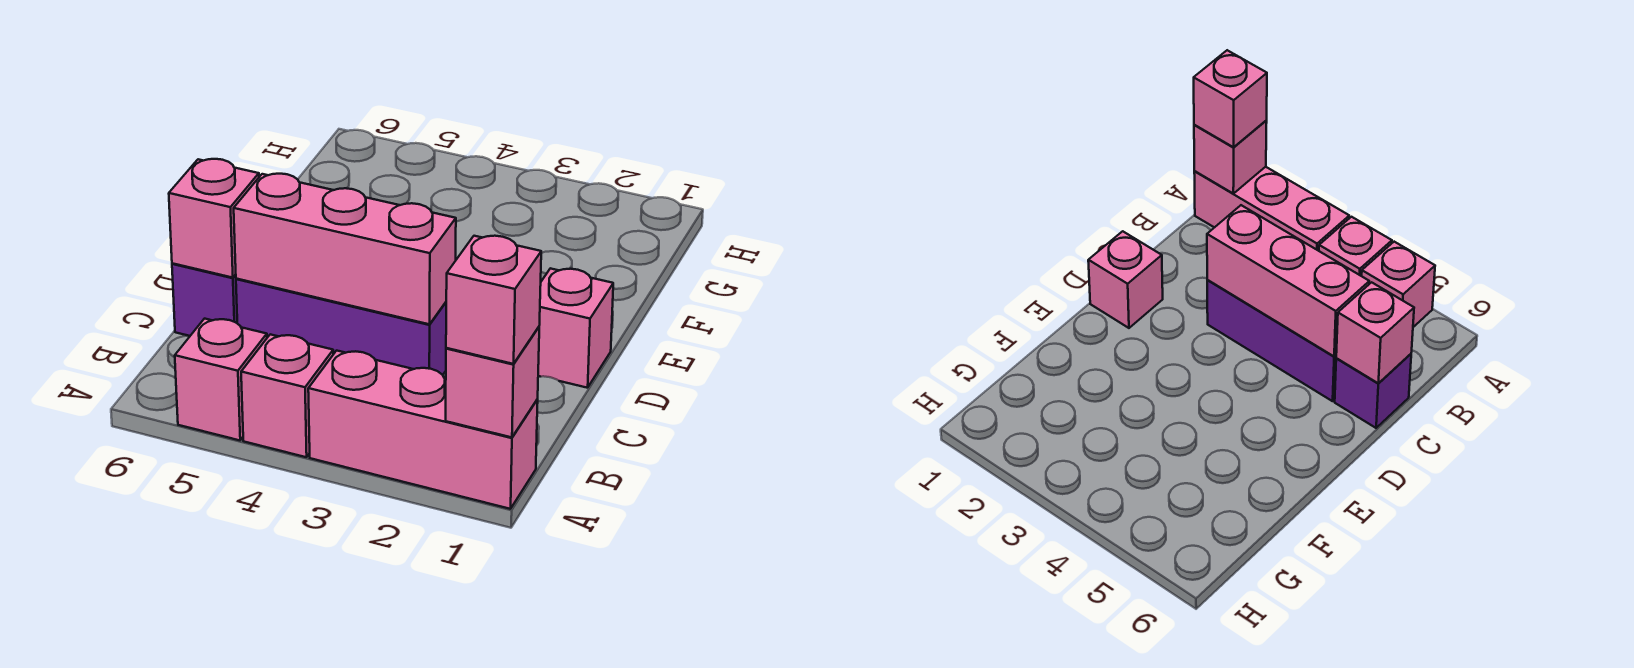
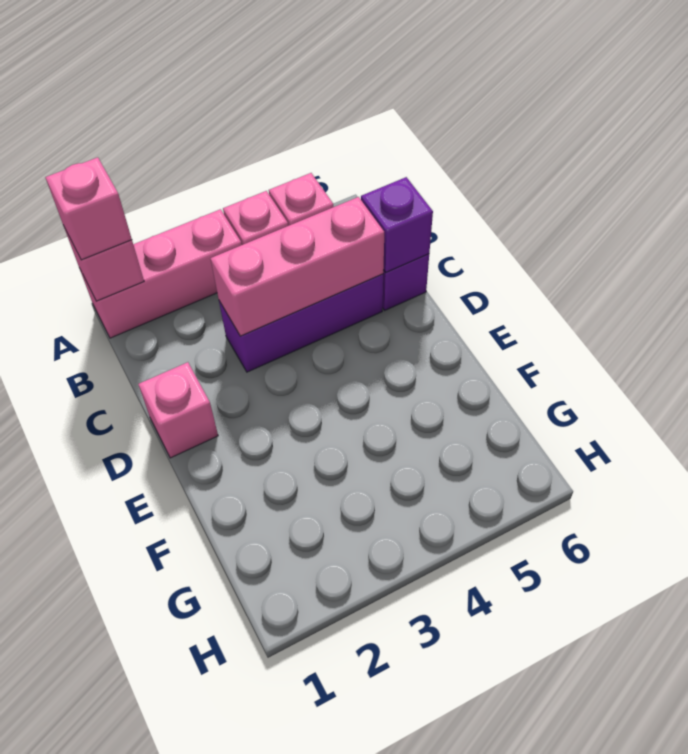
pink brick C6 level 2 -> purple brick C6 level 2

